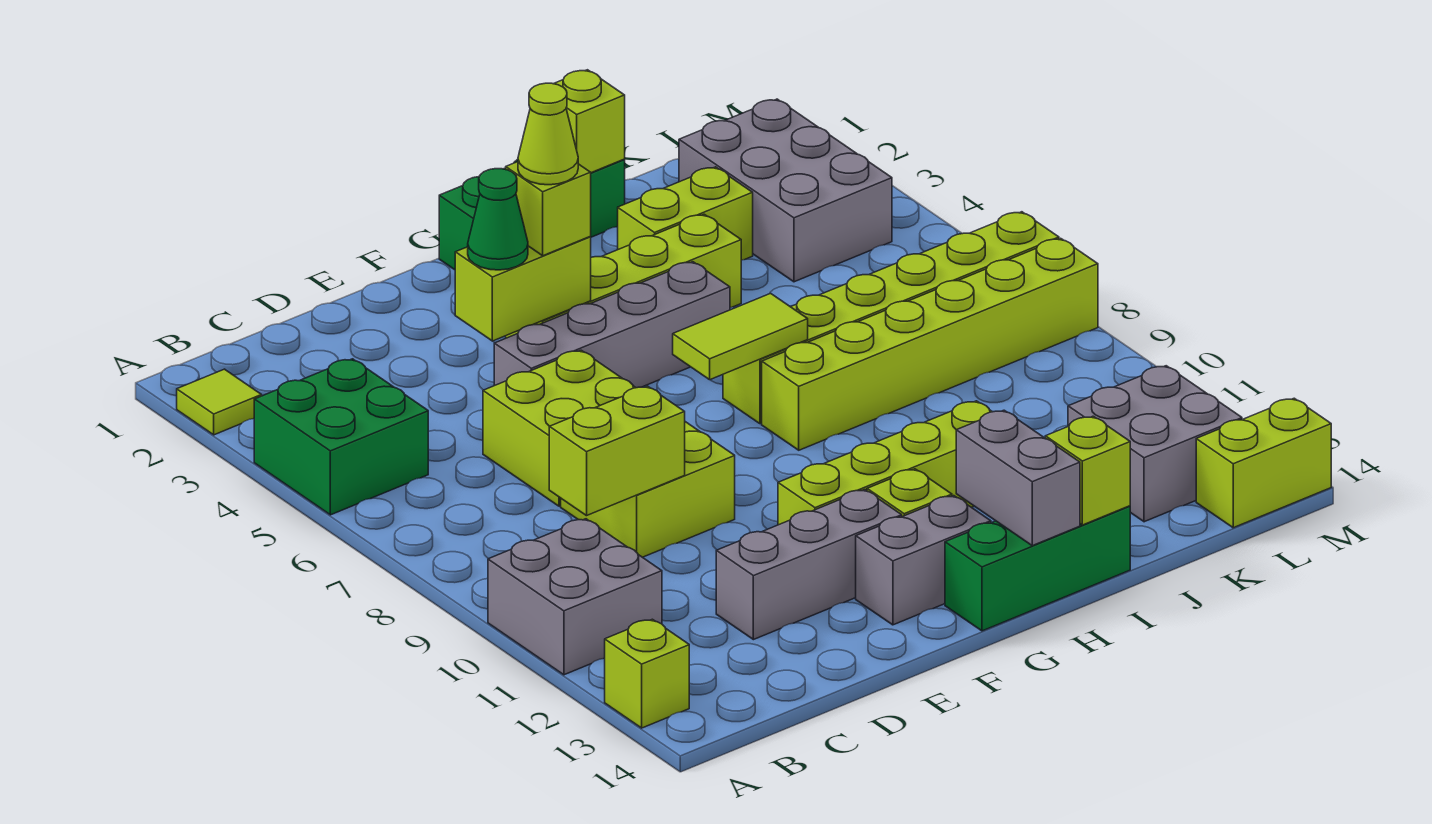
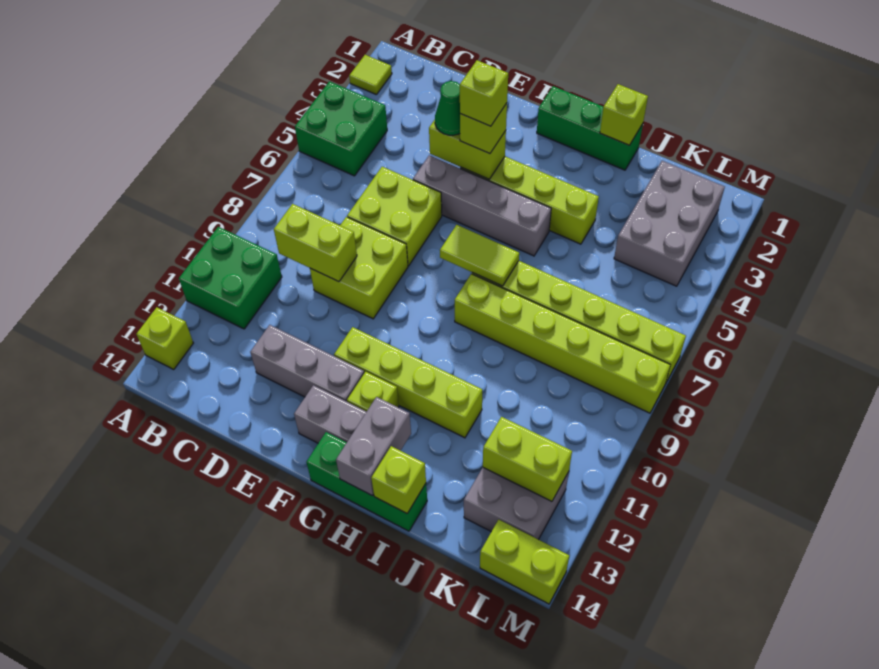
grey brick A10:B11 level 1 -> green brick A10:B11 level 1
lime cone F4 level 4 -> lime brick F4 level 4
lime brick I3:J3 level 1 -> lime brick K12:L12 level 2

